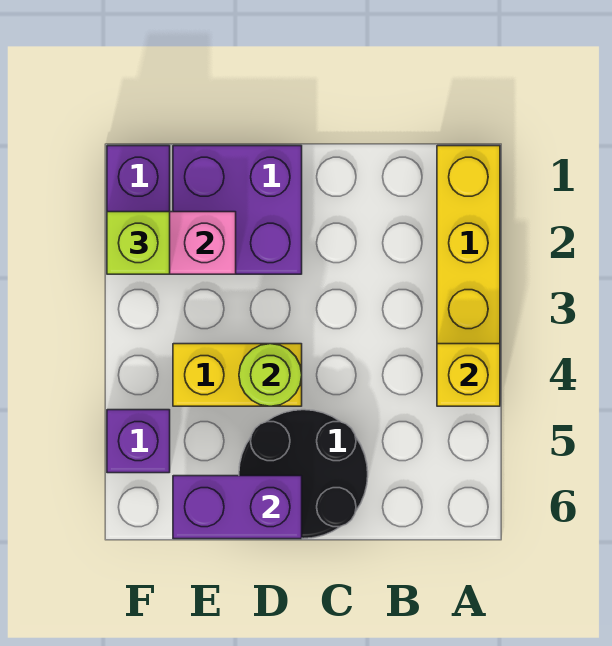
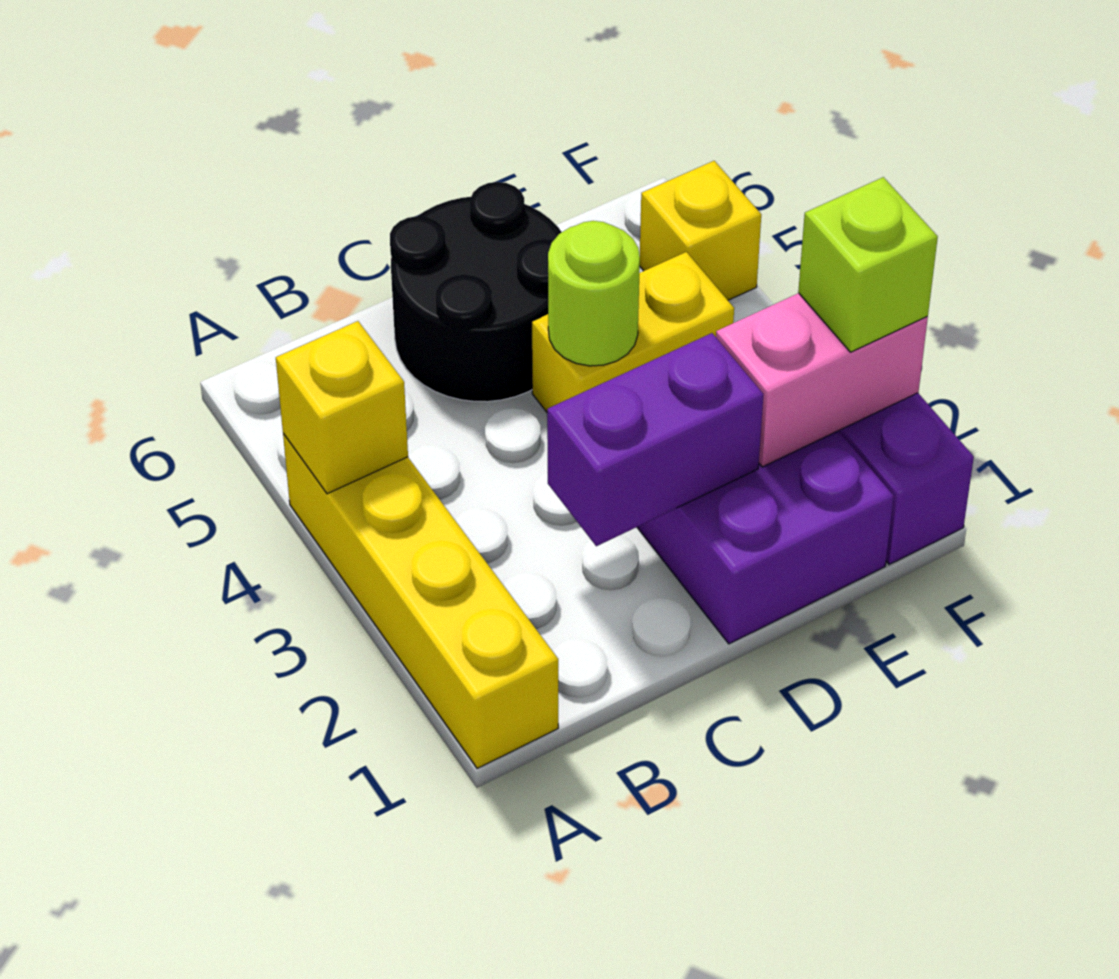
purple brick D6:E6 level 2 -> purple brick C2:D2 level 2
purple brick F5 level 1 -> yellow brick F5 level 1

